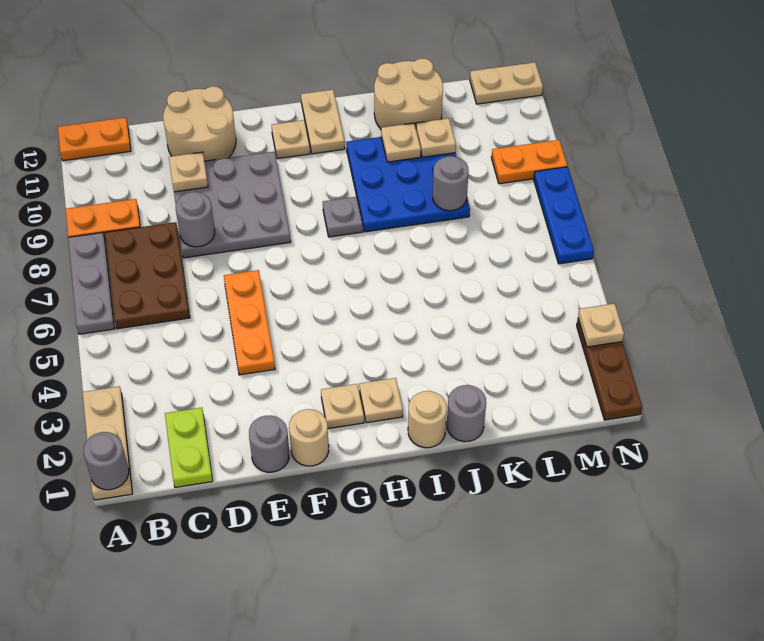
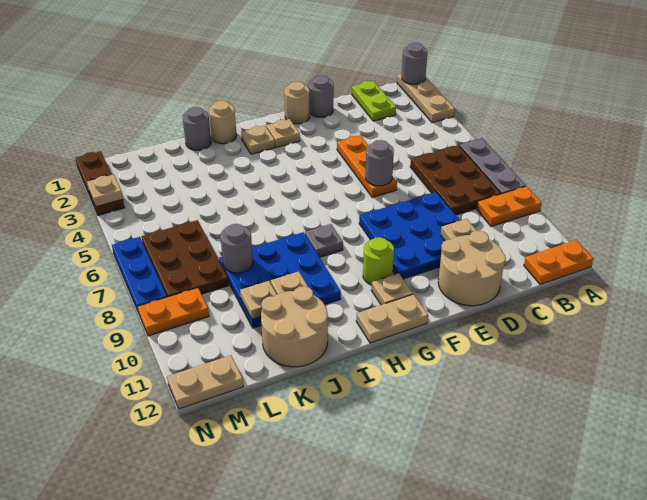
grey plate D8:F10 level 1 -> blue plate D8:F10 level 1
grey round brick D8 level 2 -> grey round brick E6 level 2
none -> lime round brick G10 level 1
tan plate H11:H12 level 1 -> tan plate G12:H12 level 1
none -> brown plate L6:M8 level 1

